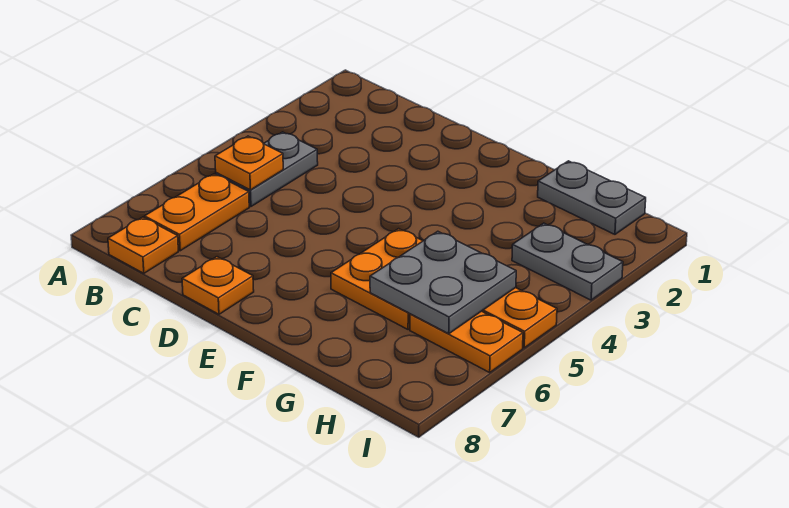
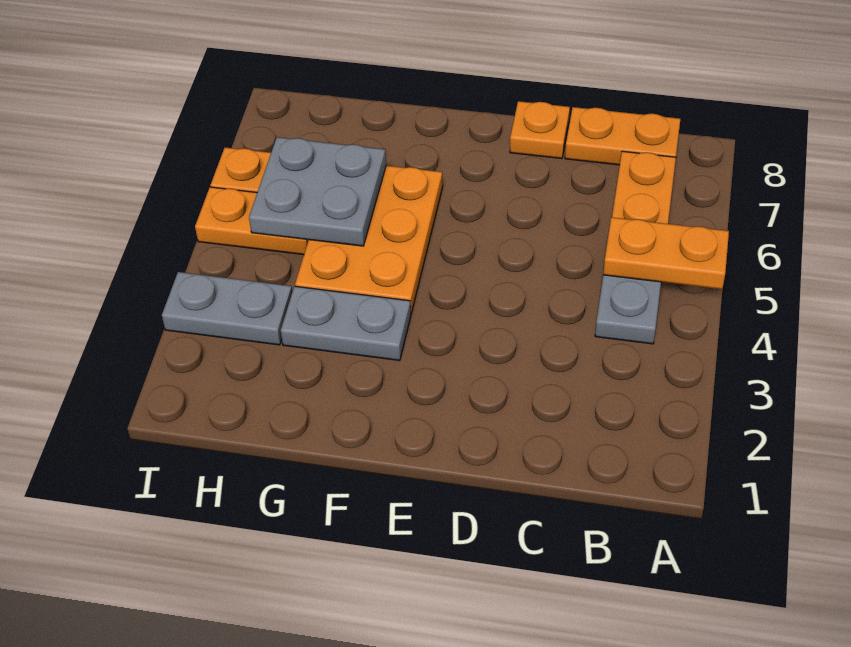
orange plate B5 level 2 -> orange plate A5:B5 level 2
orange plate B8 level 1 -> orange plate B8:C8 level 1
orange plate F5:G6 level 1 -> orange plate F4:G6 level 1
grey plate G1:H1 level 1 -> grey plate F3:G3 level 1

